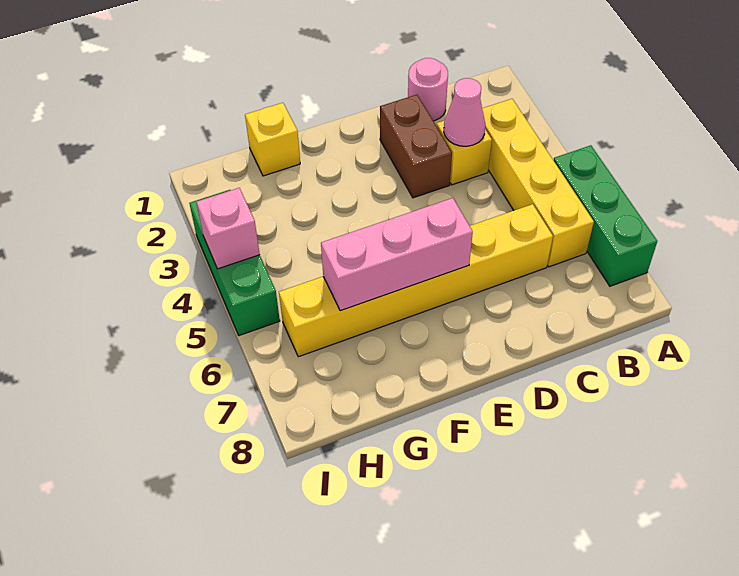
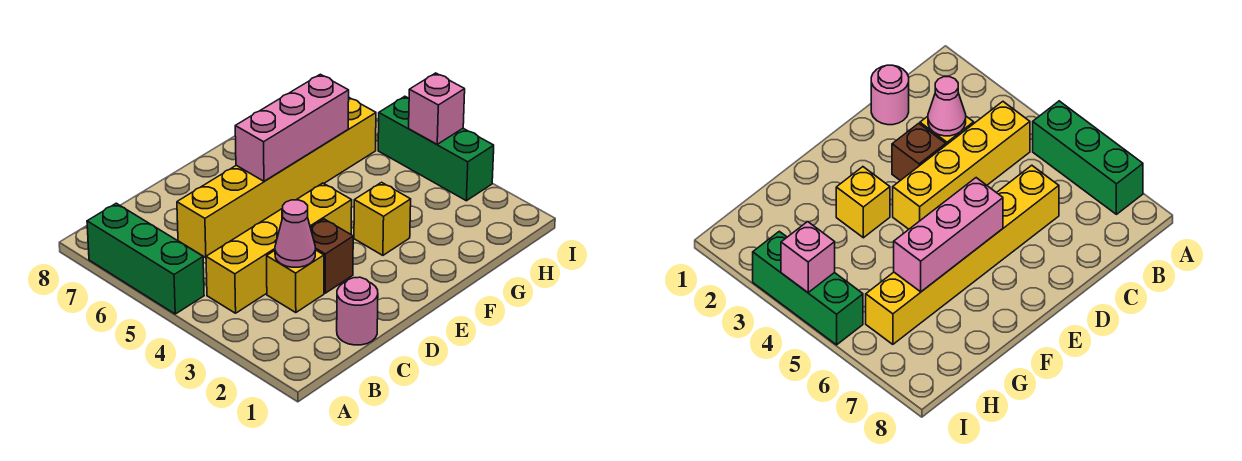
yellow brick B3:B6 level 1 -> yellow brick B4:E4 level 1
brown brick D2:D3 level 1 -> brown brick D3 level 1
yellow brick G1 level 1 -> yellow brick F3 level 1

